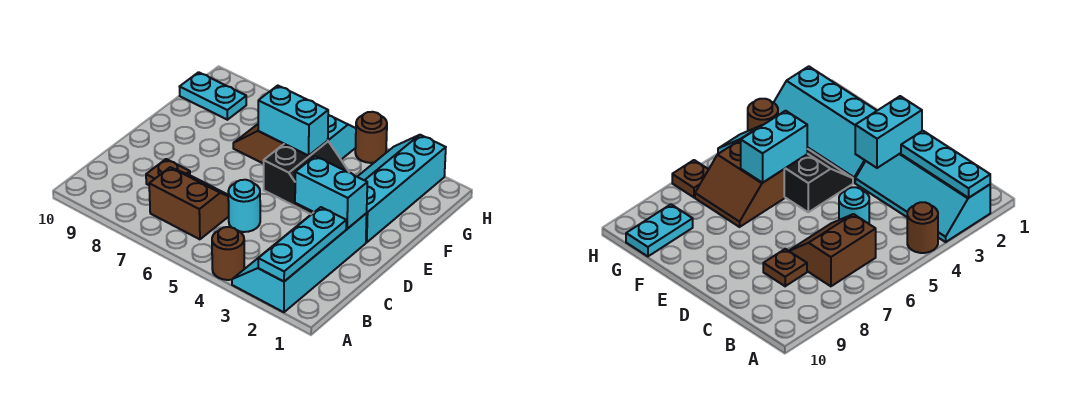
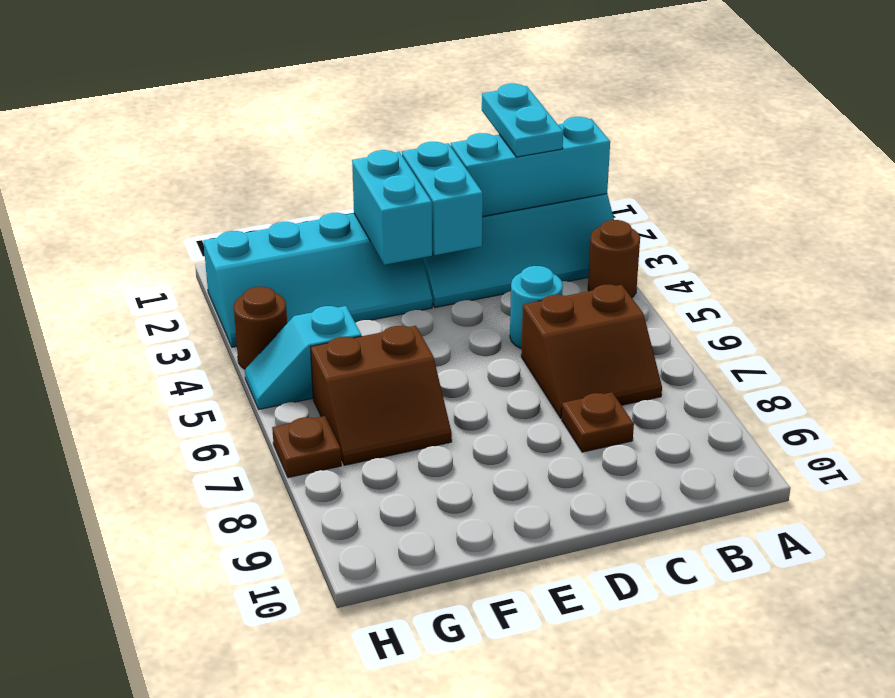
cyan plate A2:C2 level 2 -> cyan brick A2:C2 level 2
brown slope B6:C7 level 1 top B -> brown slope B6:C7 level 1 top 6
black slope E4:F5 level 1 top 5 -> none
cyan brick F5:F6 level 2 -> cyan brick E2:E3 level 2
cyan plate G9:G10 level 1 -> cyan plate B1:B2 level 3

